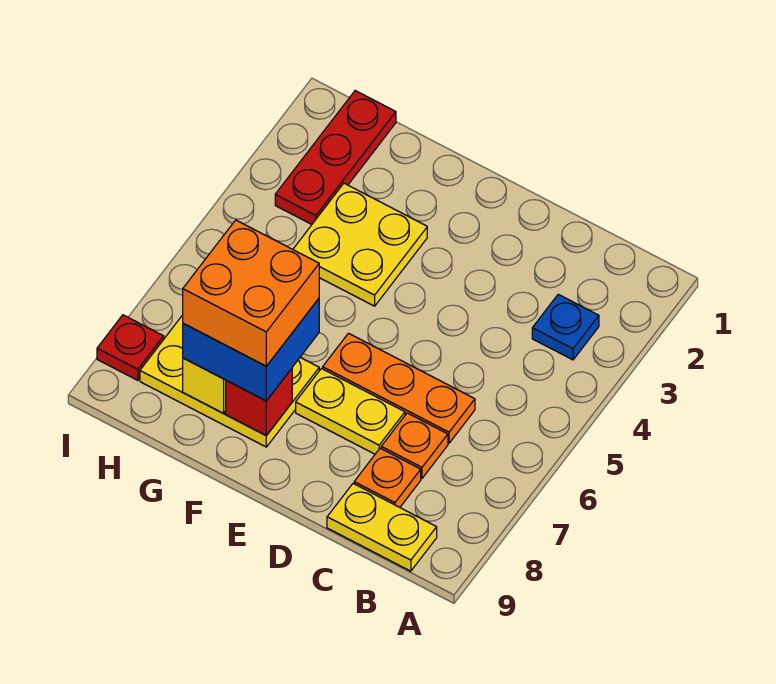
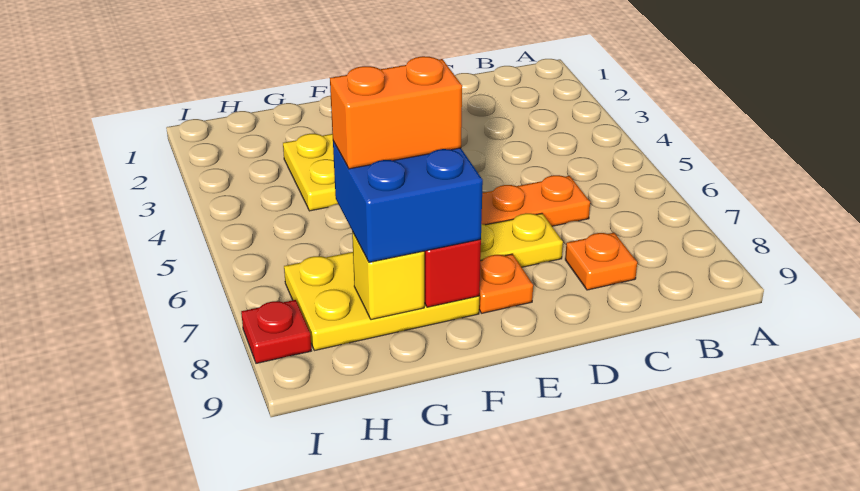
blue plate B3 level 1 -> none
yellow plate B9:C9 level 1 -> none
orange plate C7 level 1 -> orange plate E8 level 1
orange brick F7:G8 level 4 -> orange brick F7:G7 level 4
red plate H1:H3 level 1 -> none

